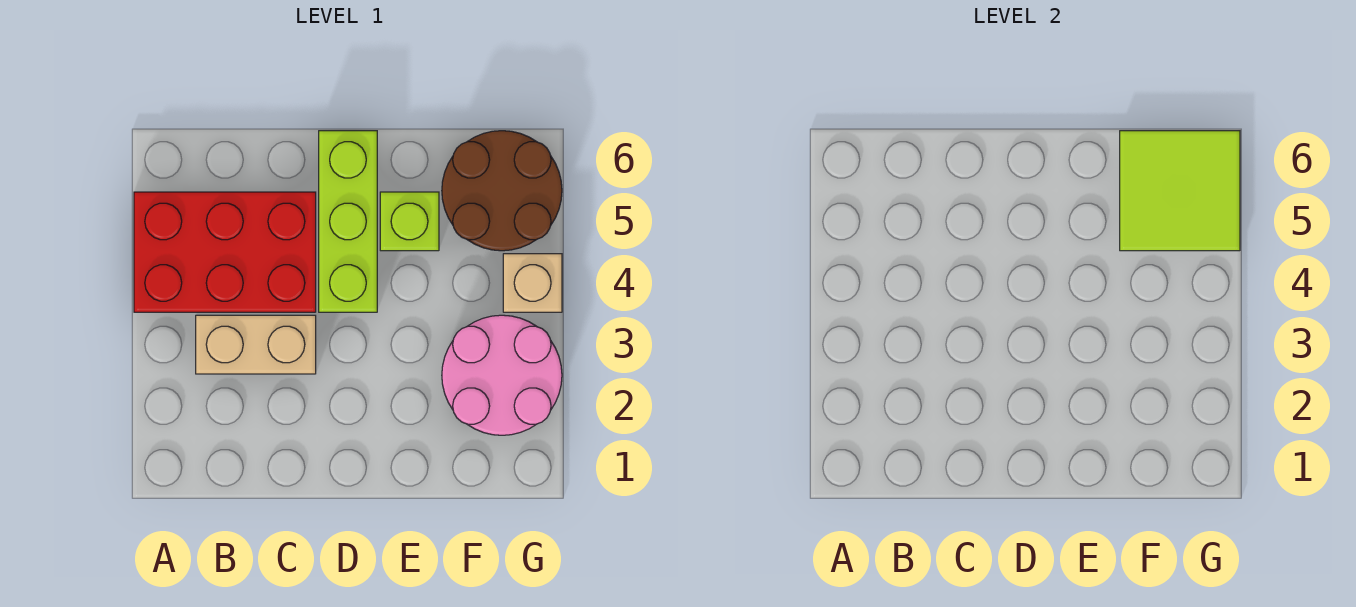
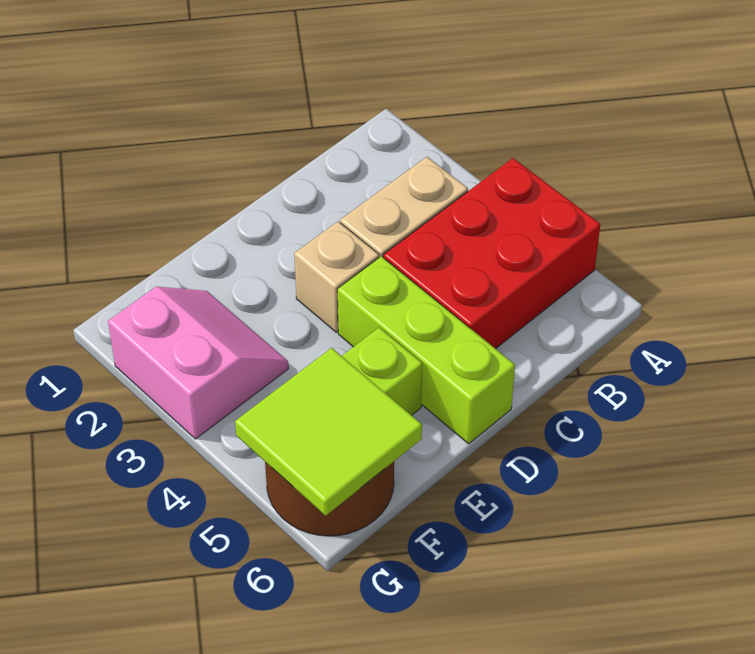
pink round brick F2:G3 level 1 -> pink slope F2:G3 level 1 top G
tan brick G4 level 1 -> tan brick D3 level 1

